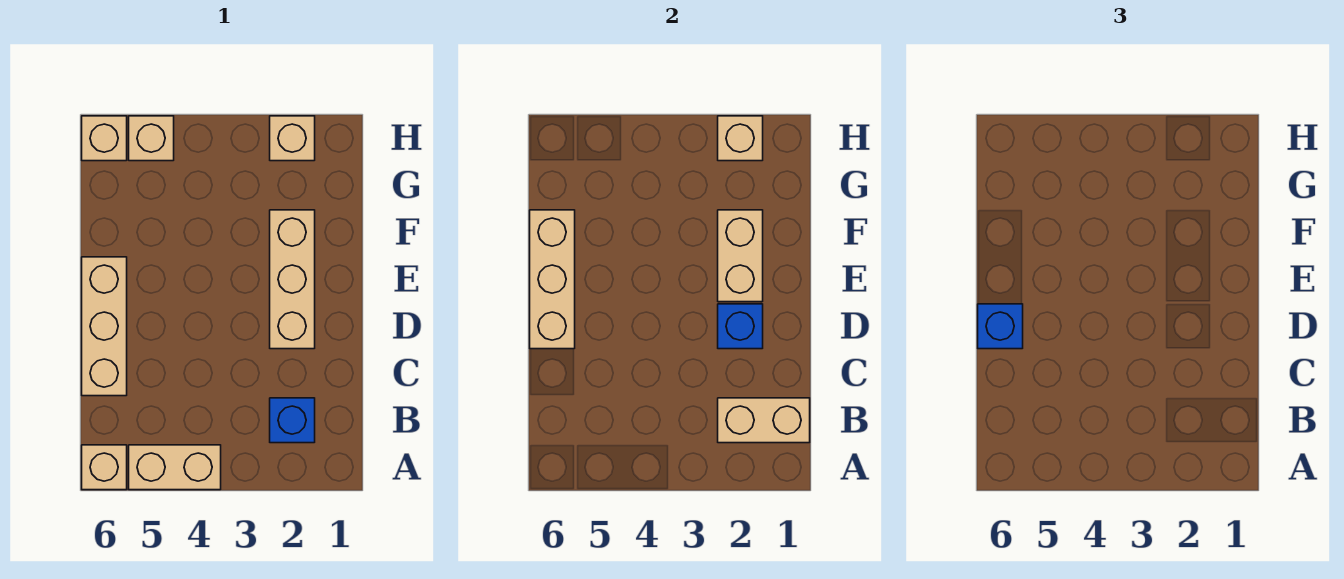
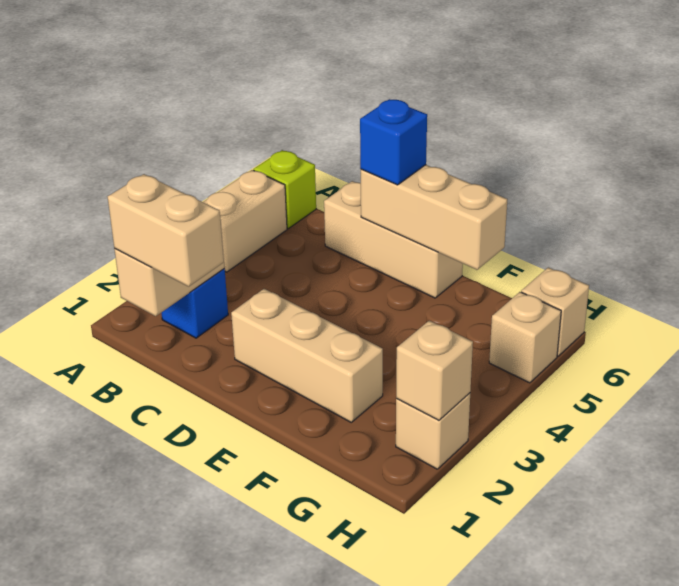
tan brick A6 level 1 -> lime brick A6 level 1
blue brick D2 level 2 -> none
tan brick E2:F2 level 2 -> tan brick B1:C1 level 3

